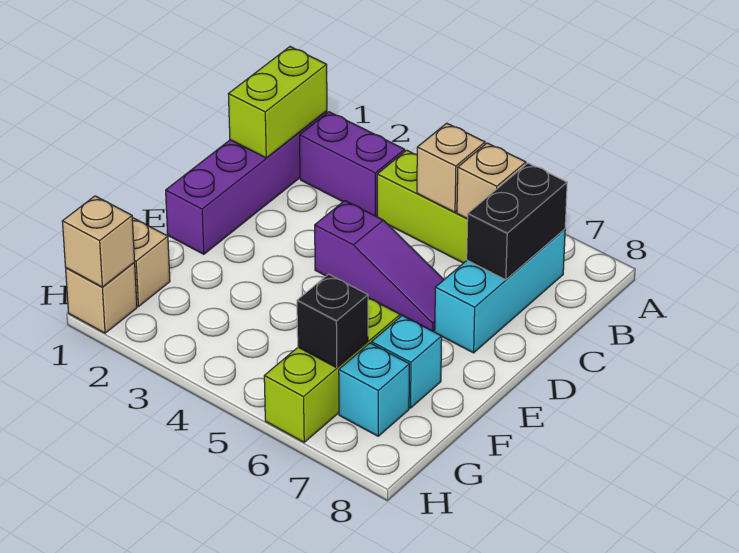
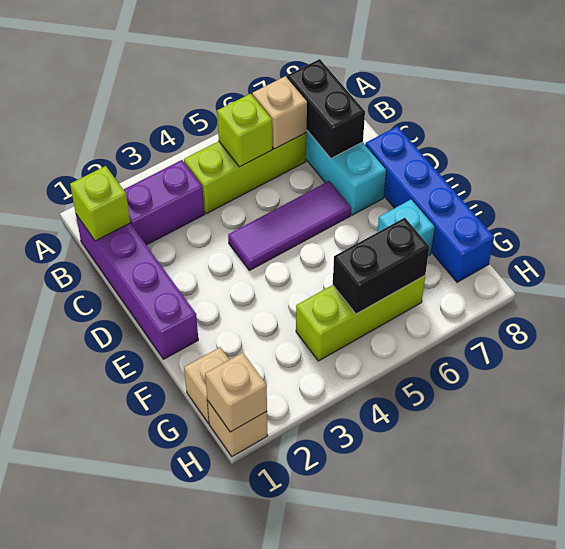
lime brick B1:C1 level 2 -> lime brick B1 level 2
tan brick B5 level 2 -> lime brick B5 level 2
purple slope D4:D6 level 1 top 4 -> purple tile D4:D6 level 1
none -> blue brick D8:G8 level 1
lime brick F6:H6 level 1 -> lime brick G4:G6 level 1
black brick G6 level 2 -> black brick G5:G6 level 2
cyan brick G7 level 1 -> none

